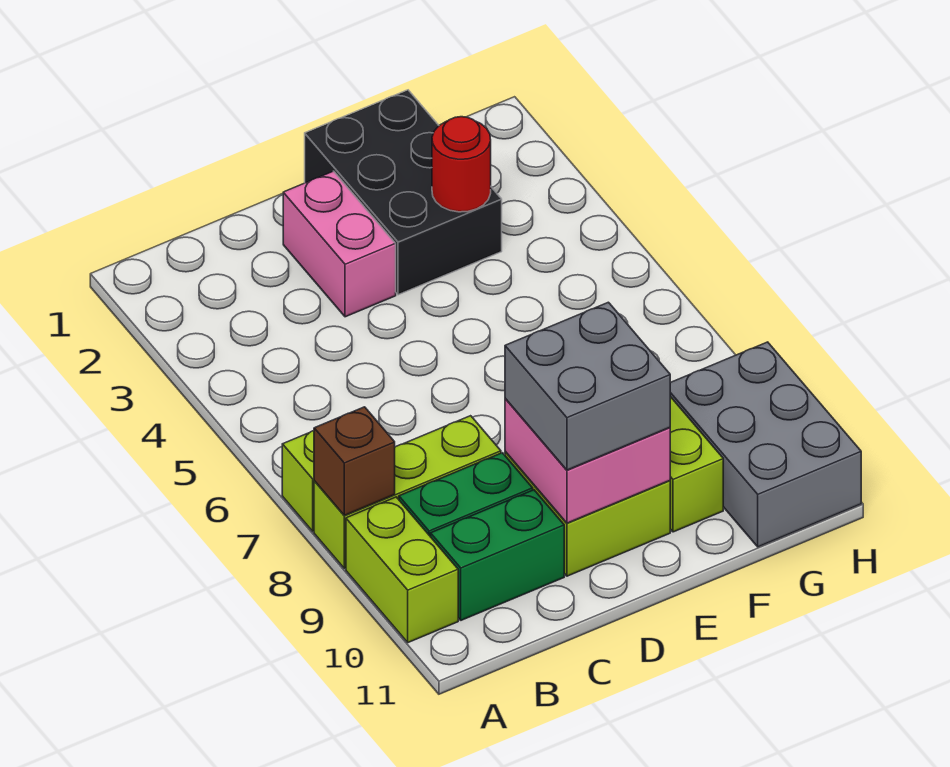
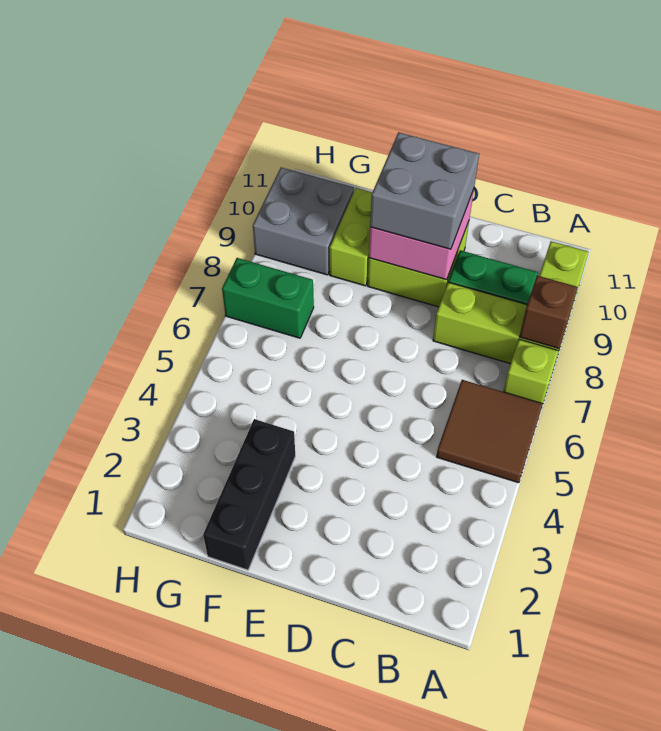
none -> brown tile A5:B6 level 1
green brick B10:C10 level 1 -> green brick G7:H7 level 1
pink brick D2:D3 level 1 -> none
black brick E1:F3 level 1 -> black brick F1:F3 level 1
red round brick F3 level 2 -> none
grey brick G9:H11 level 1 -> grey brick G9:H10 level 1

